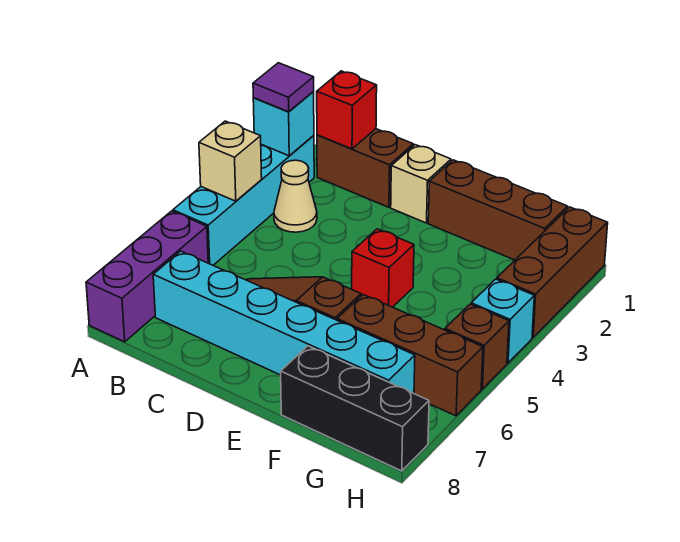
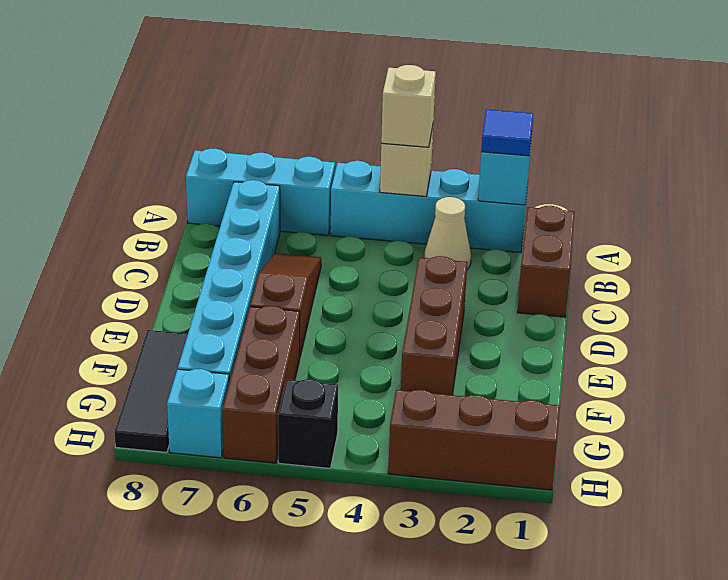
purple tile A2 level 3 -> blue tile A2 level 3
purple brick A6:A8 level 1 -> cyan brick A6:A8 level 1
red brick B1 level 2 -> none
tan brick D1 level 1 -> tan brick A4 level 3
brown brick E1:G1 level 1 -> brown brick D3:F3 level 1
red brick E4 level 1 -> none
black brick F8:H8 level 1 -> black tile F8:H8 level 1
cyan brick H4 level 1 -> cyan brick H7 level 1
brown brick H5 level 1 -> black brick H5 level 1

